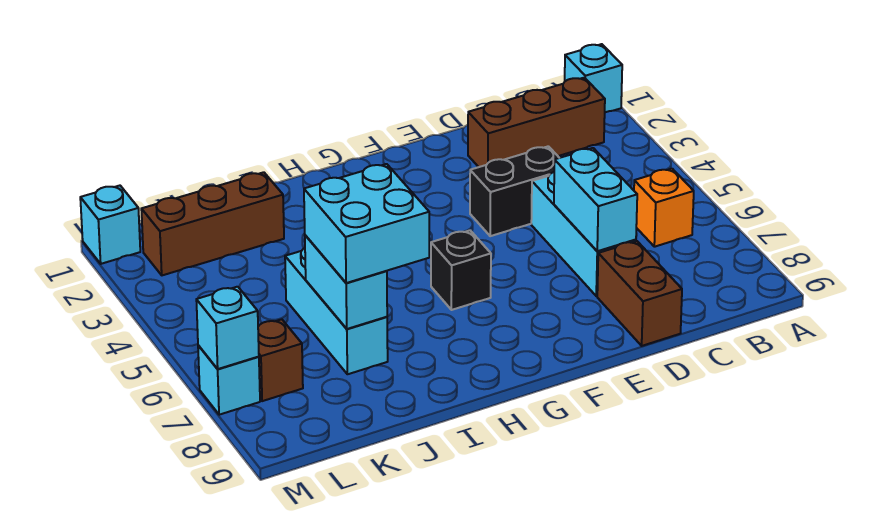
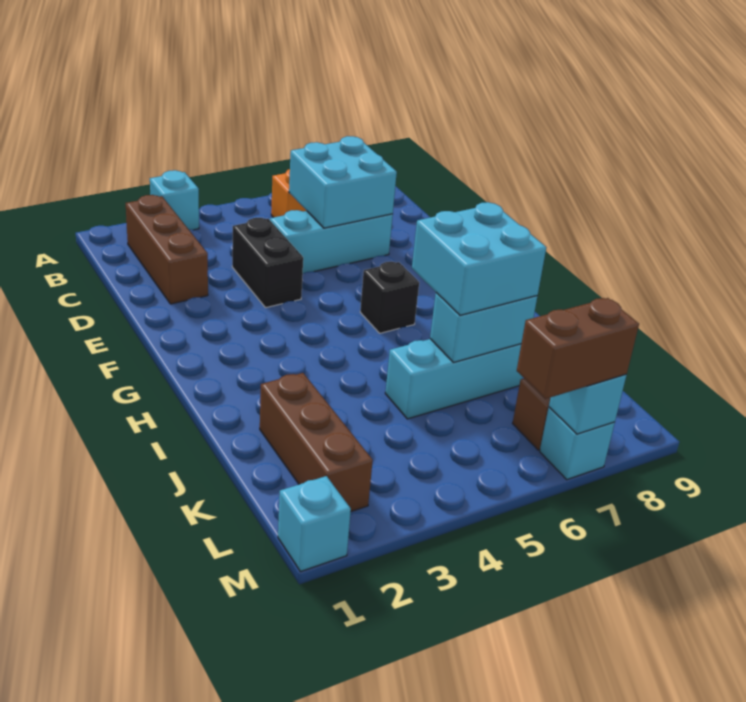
cyan brick A1 level 1 -> cyan brick A3 level 1
cyan brick D6:D7 level 2 -> cyan brick C6:D7 level 2
brown brick D8:D9 level 1 -> brown brick M6:M7 level 3

